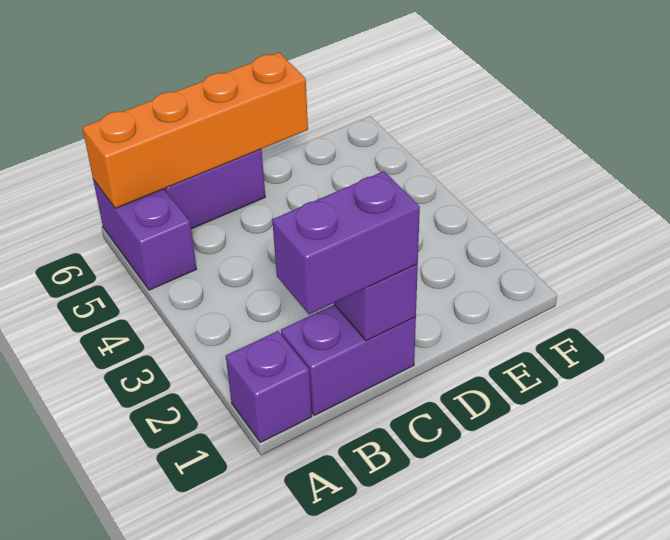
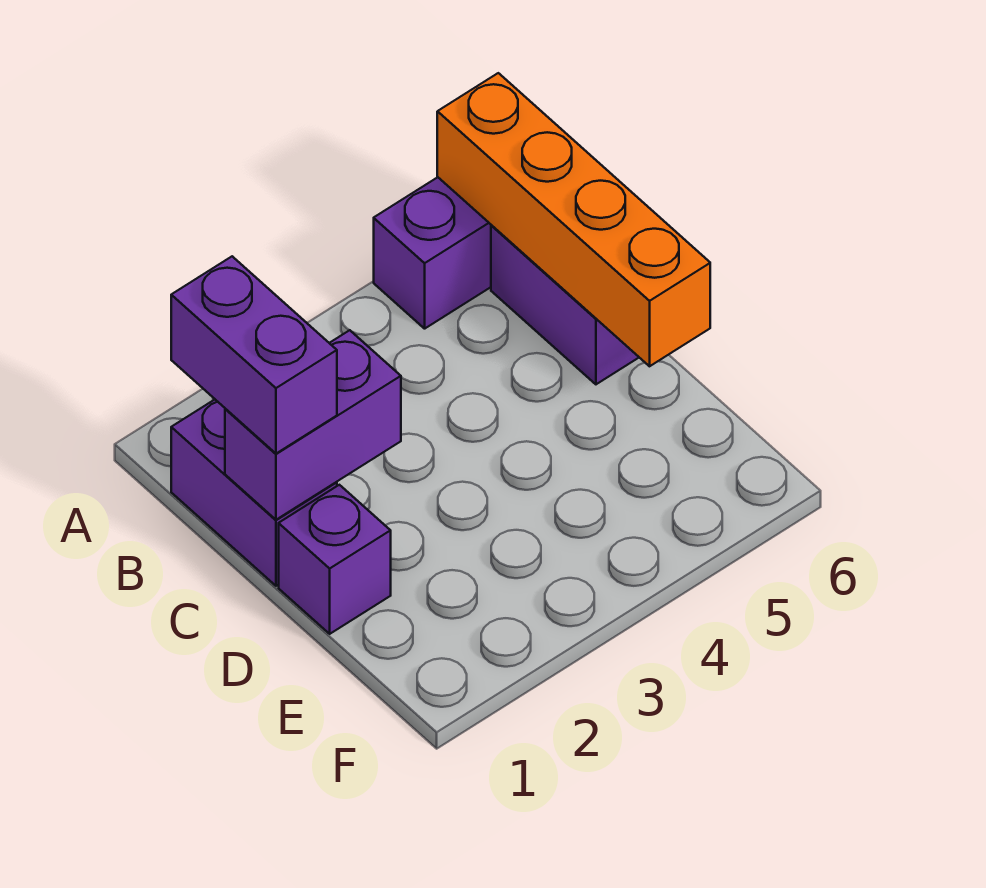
purple brick A1 level 1 -> purple brick D1 level 1

